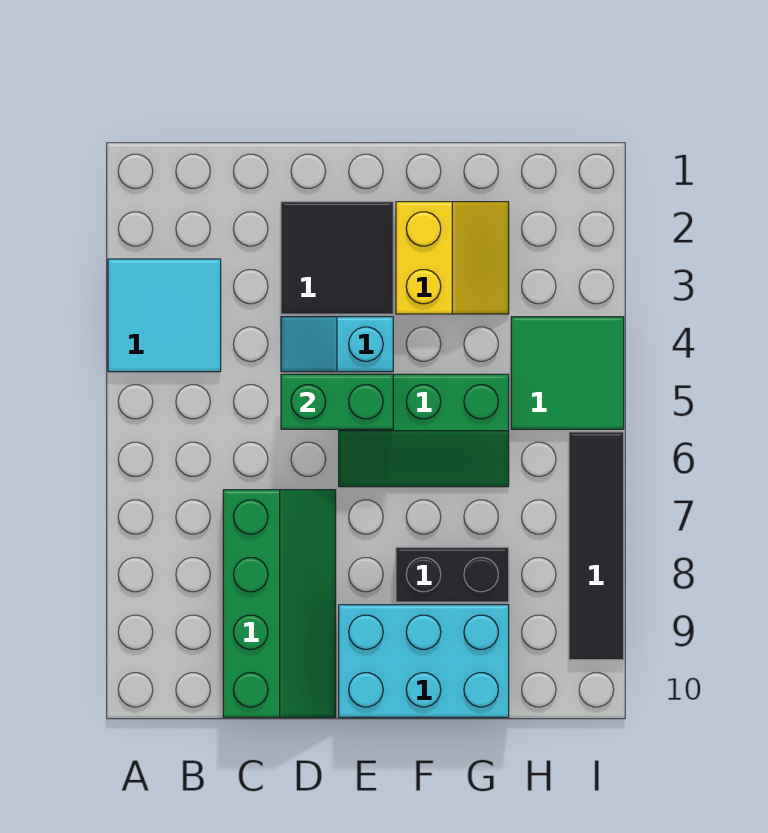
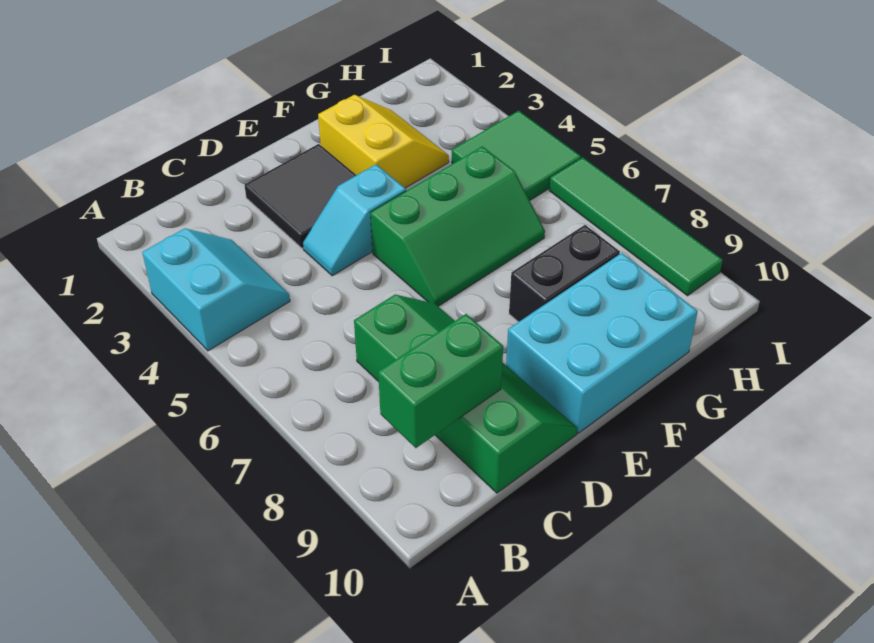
cyan tile A3:B4 level 1 -> cyan slope A3:B4 level 1 top A
green brick D5:E5 level 2 -> green brick B9:C9 level 2
black tile I6:I9 level 1 -> green tile I6:I9 level 1

